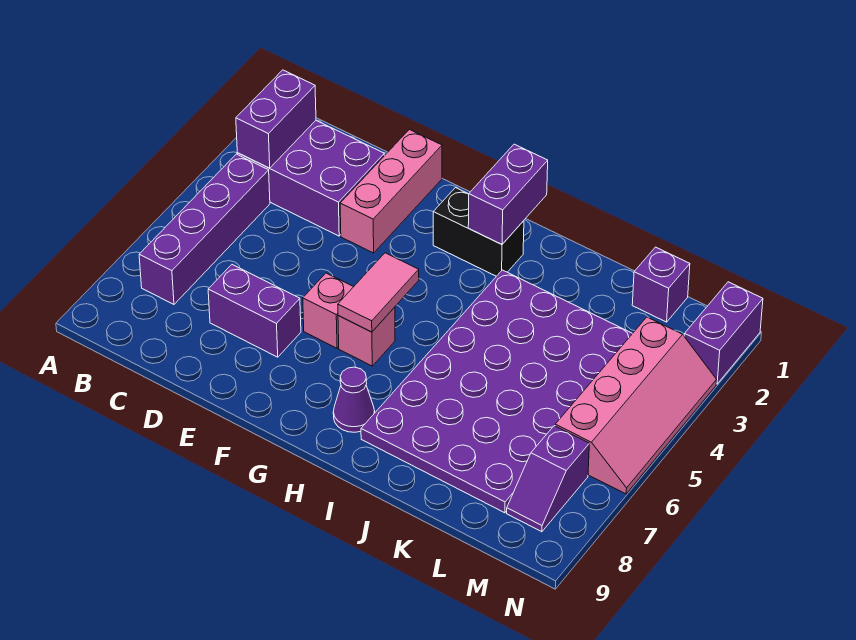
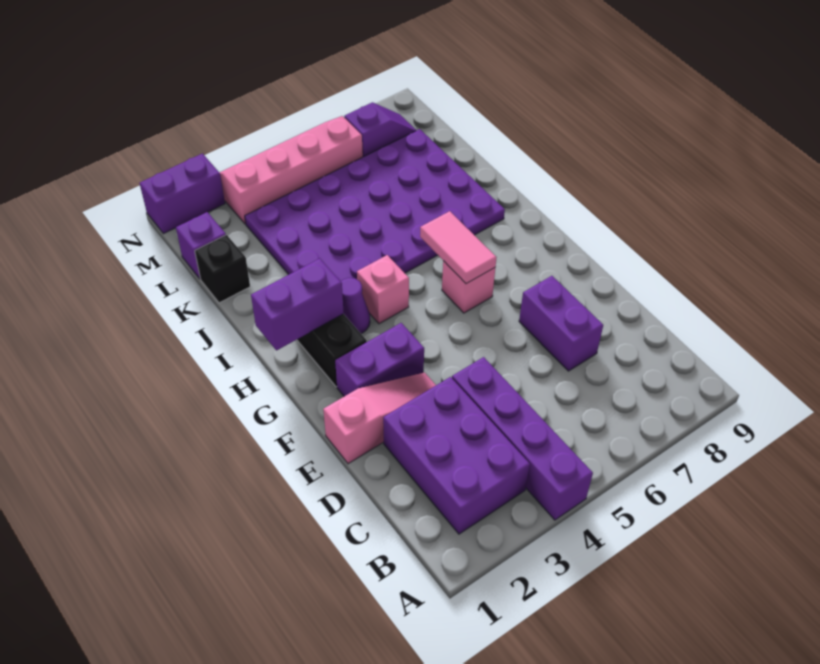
purple brick B2:B3 level 2 -> purple brick F2:F3 level 1
purple brick B4:B7 level 1 -> purple brick A4:D4 level 1
pink brick E1:E3 level 1 -> pink slope E1:E3 level 1 top 1
pink brick F6 level 1 -> pink brick H4 level 1
pink tile G5:G6 level 2 -> pink tile G6:H6 level 2
purple cone H8 level 1 -> purple cone H3 level 1
none -> black brick K1 level 1

